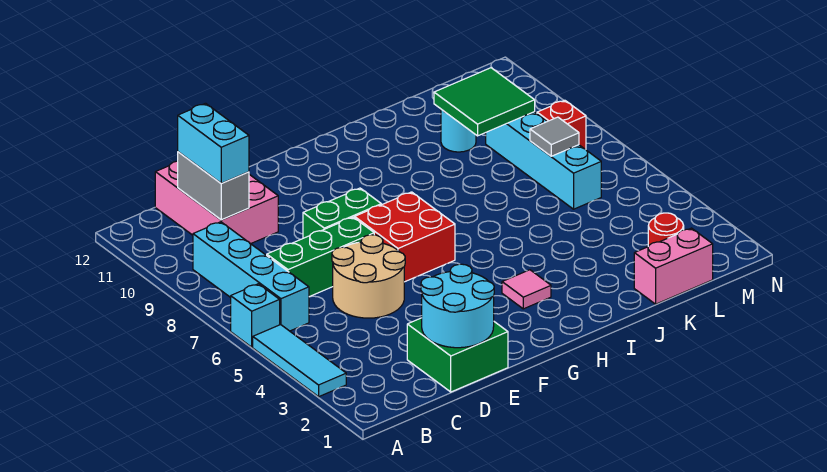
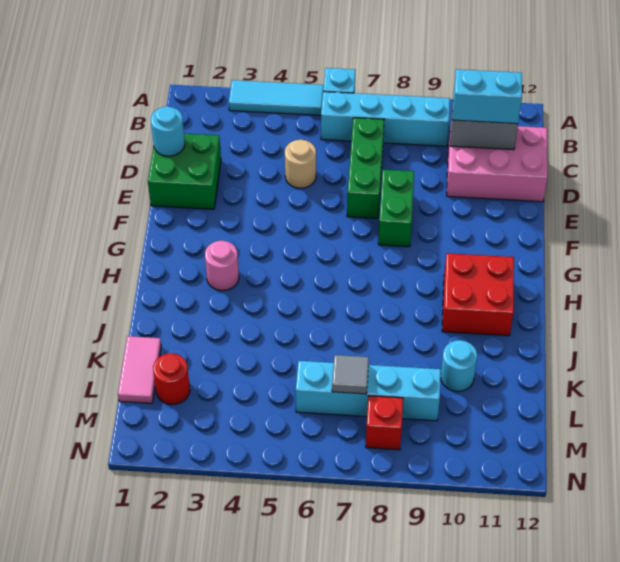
cyan round brick D1:E2 level 2 -> cyan round brick D1 level 2
tan round brick D5:E6 level 1 -> tan round brick D5 level 1
red brick F6:G7 level 1 -> red brick H10:I11 level 1
pink tile H3 level 1 -> pink round brick H3 level 1
pink brick K1:L1 level 1 -> pink tile K1:L1 level 1
green tile K9:L10 level 2 -> none

